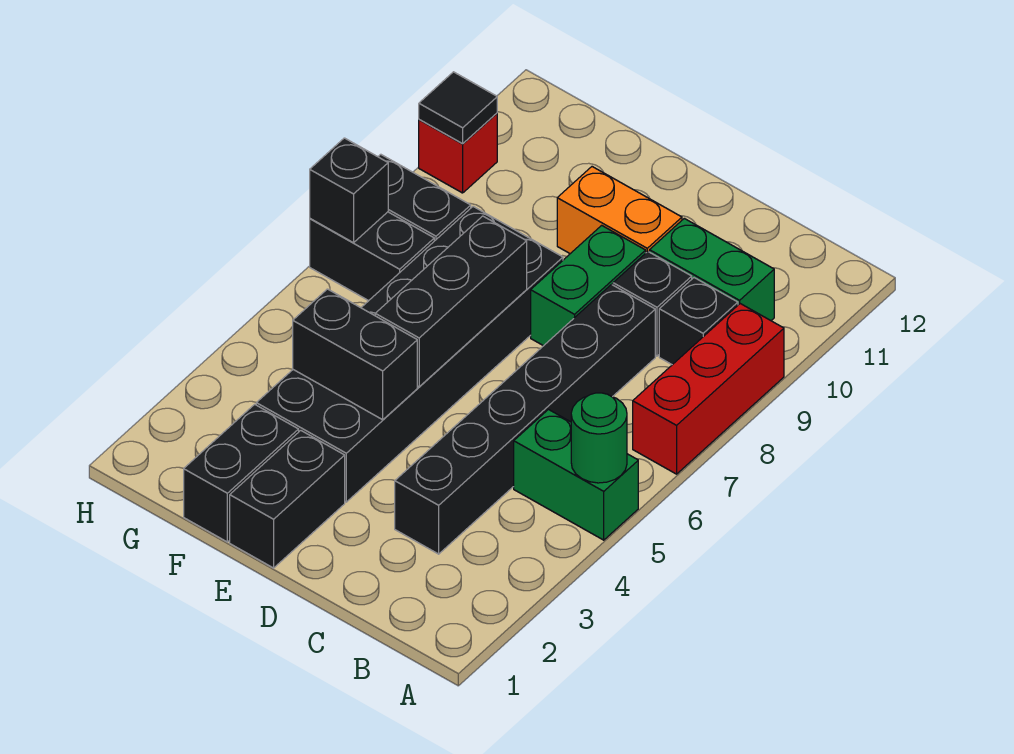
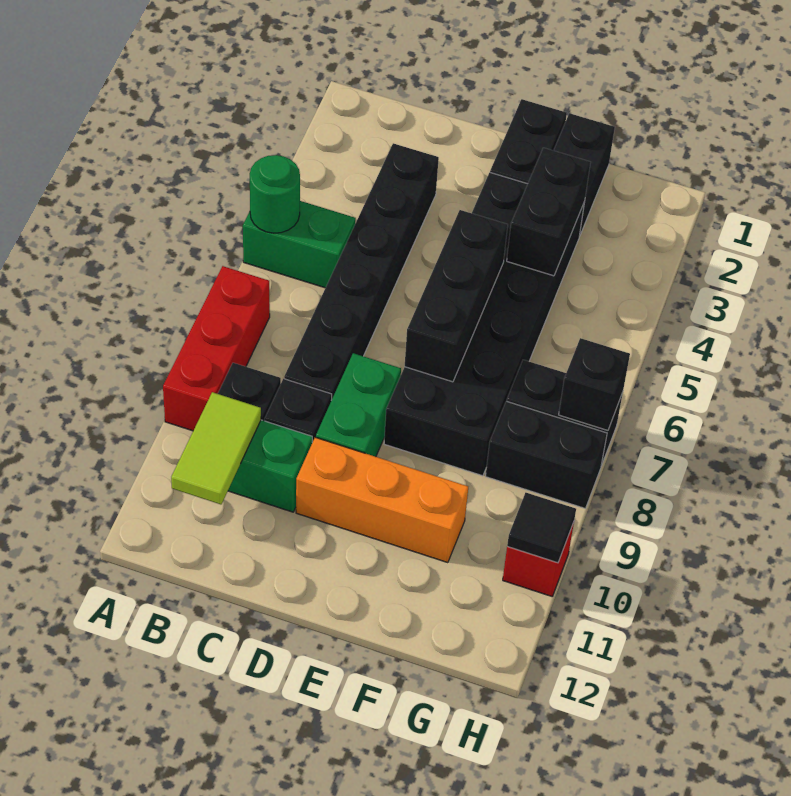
none -> lime tile B10:B11 level 2
orange brick D10:E10 level 1 -> orange brick D10:F10 level 1
black brick E4:F4 level 2 -> black brick F3:F4 level 2

